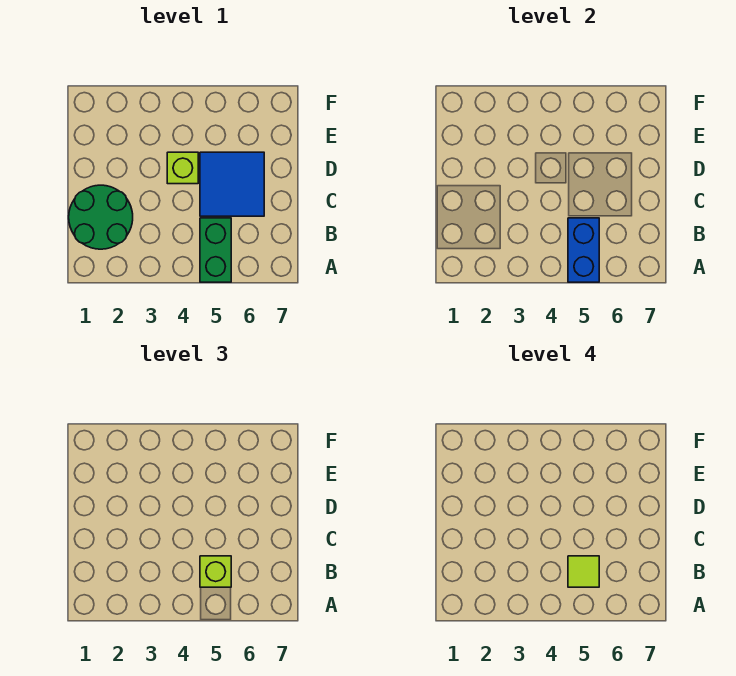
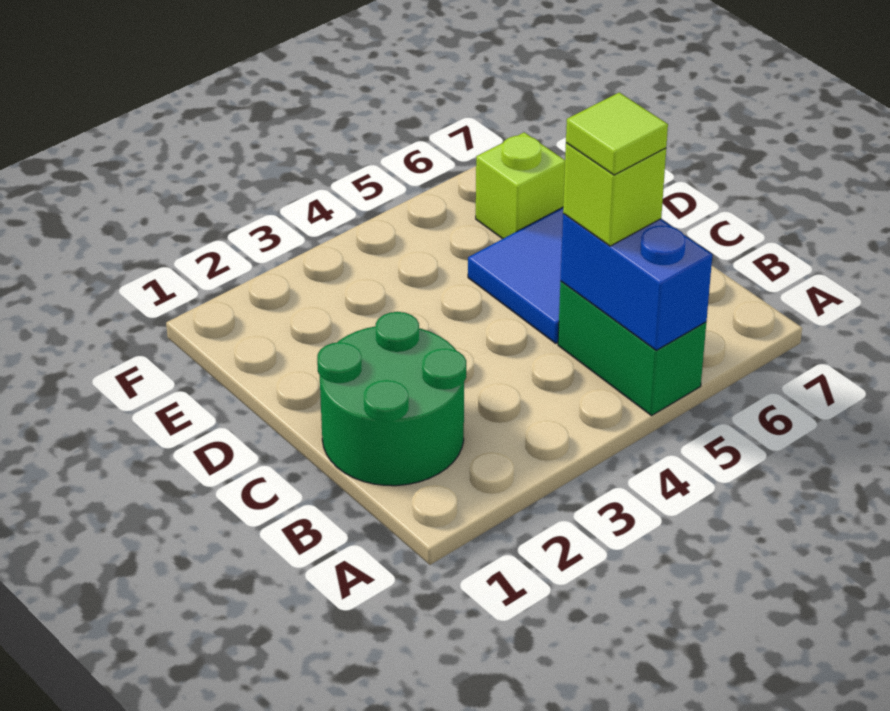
lime brick D4 level 1 -> lime brick E6 level 1

